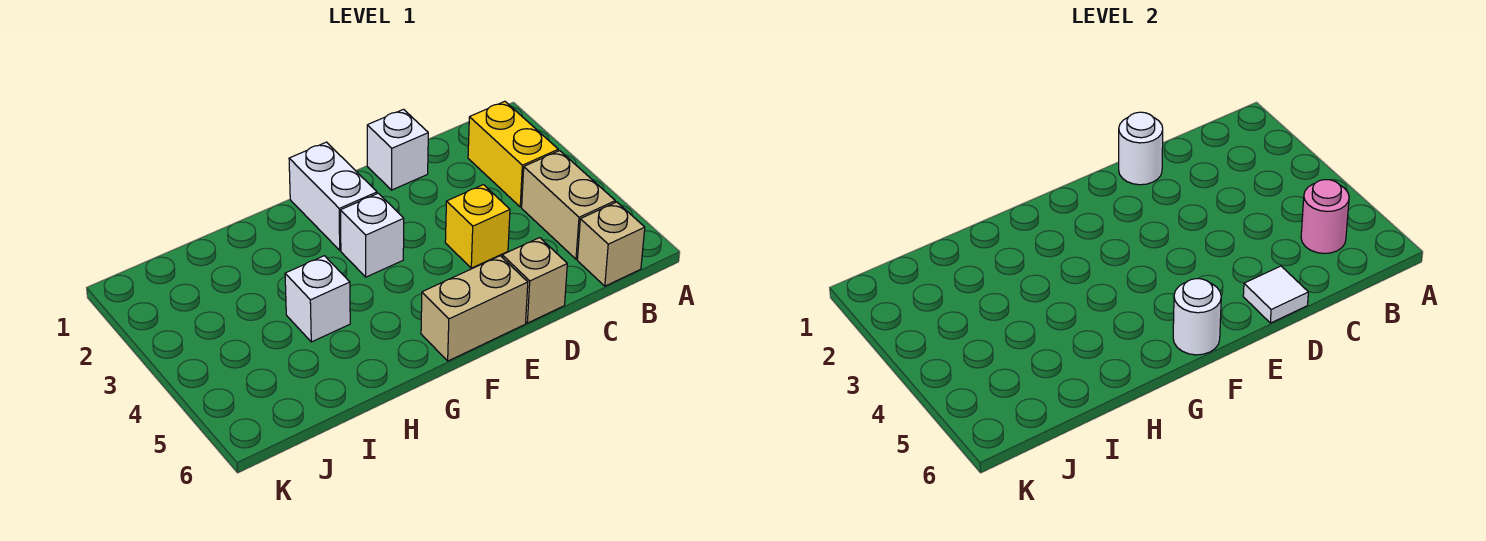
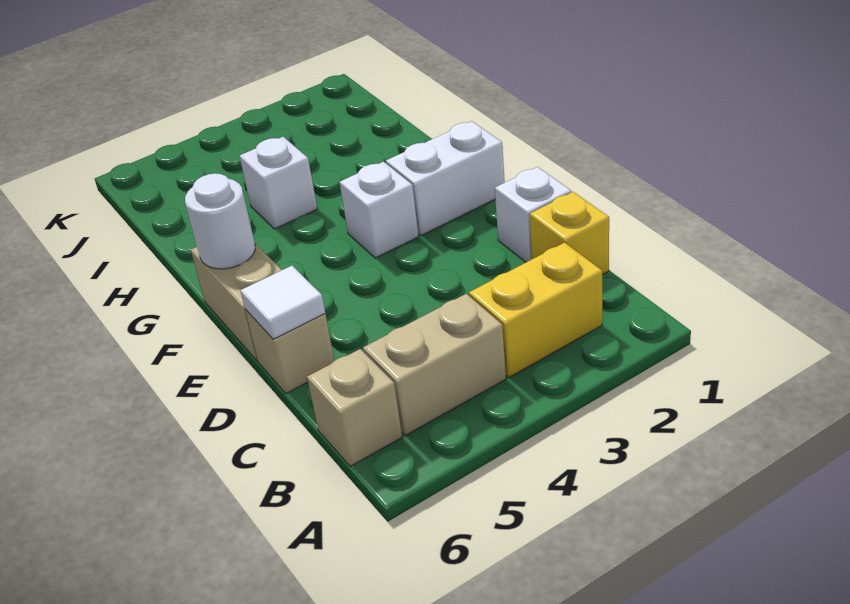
pink round brick B5 level 2 -> none
white round brick D1 level 2 -> none
yellow brick D4 level 1 -> yellow brick C1 level 1

